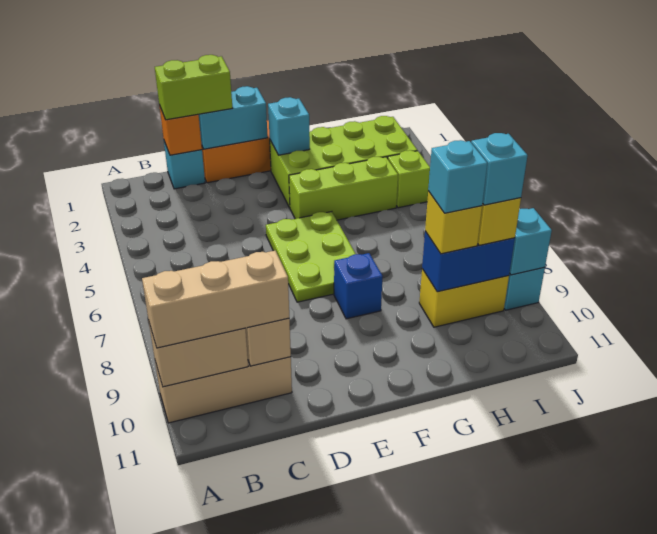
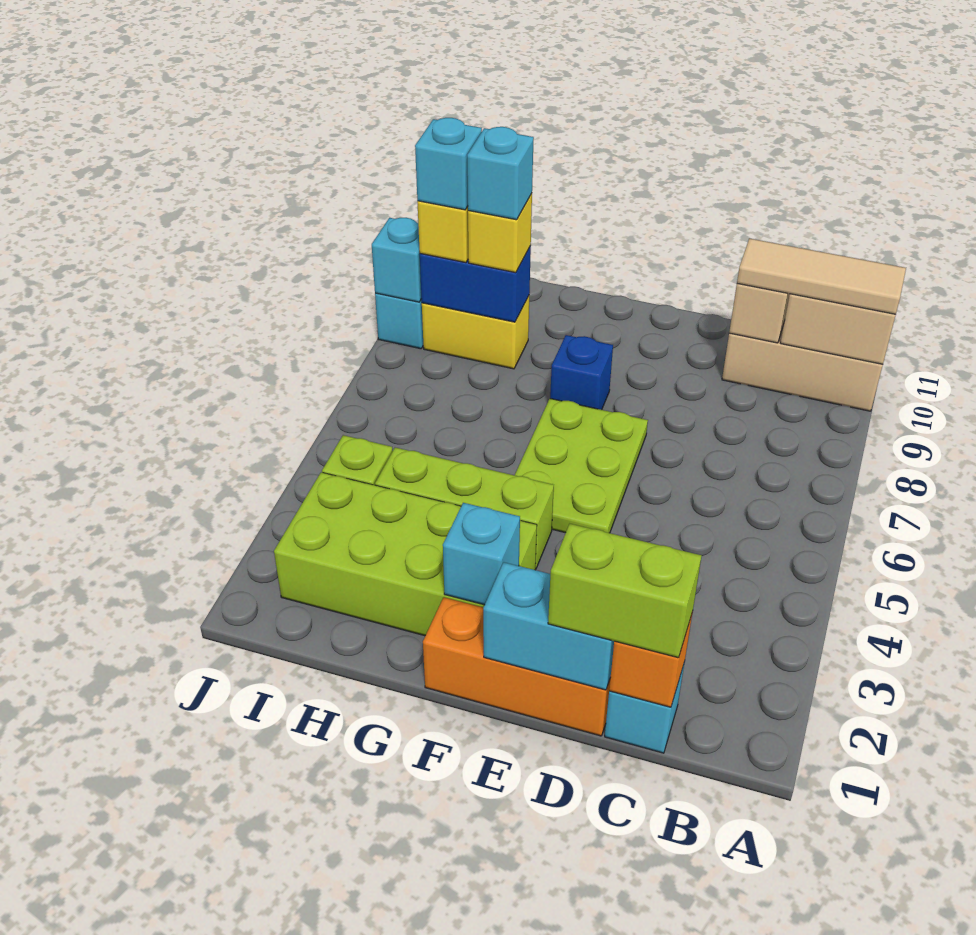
tan brick A10:C10 level 3 -> tan tile A10:C10 level 3

